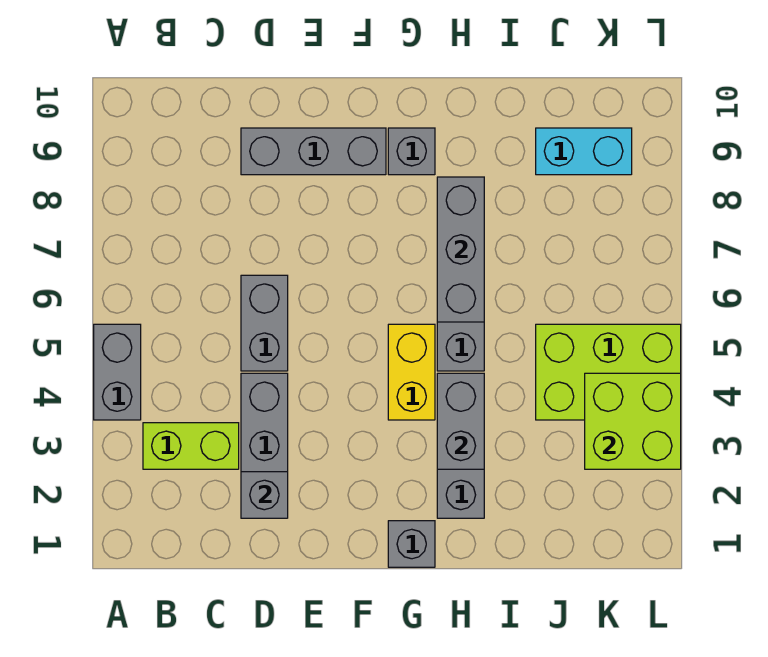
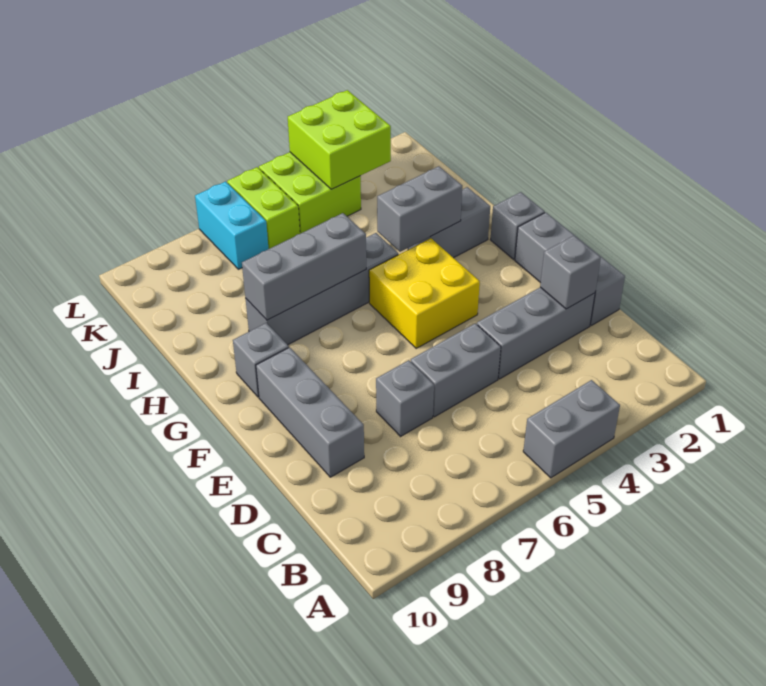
lime brick B3:C3 level 1 -> lime brick K6:L6 level 1
none -> grey brick D1:F1 level 1
none -> grey brick D7 level 1
yellow brick G4:G5 level 1 -> yellow brick F4:G5 level 1
lime brick J4:L5 level 1 -> lime brick K4:L5 level 1
cyan brick J9:K9 level 1 -> cyan brick K7:L7 level 1

